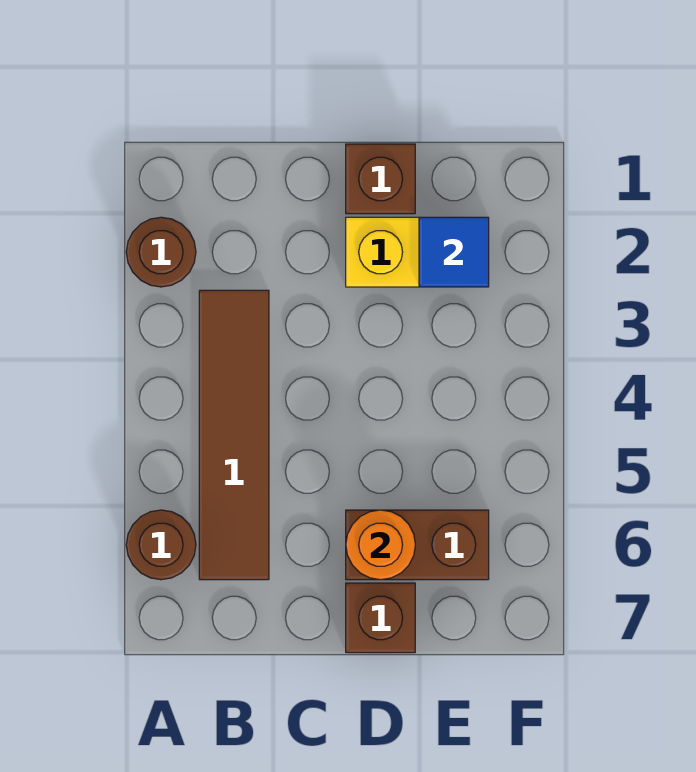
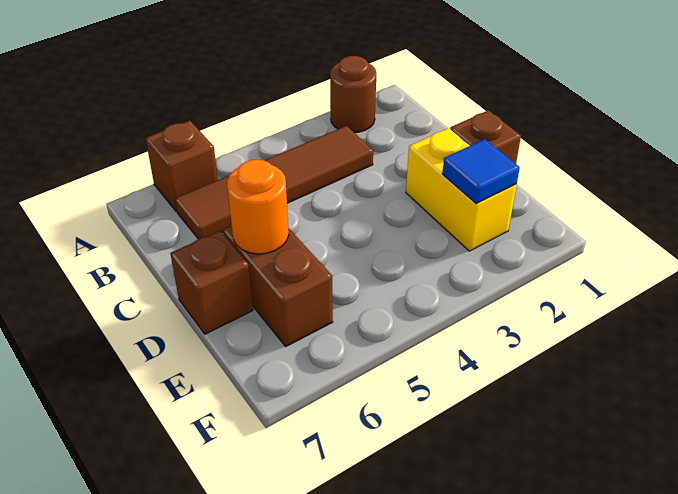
brown round brick A6 level 1 -> brown brick A6 level 1

